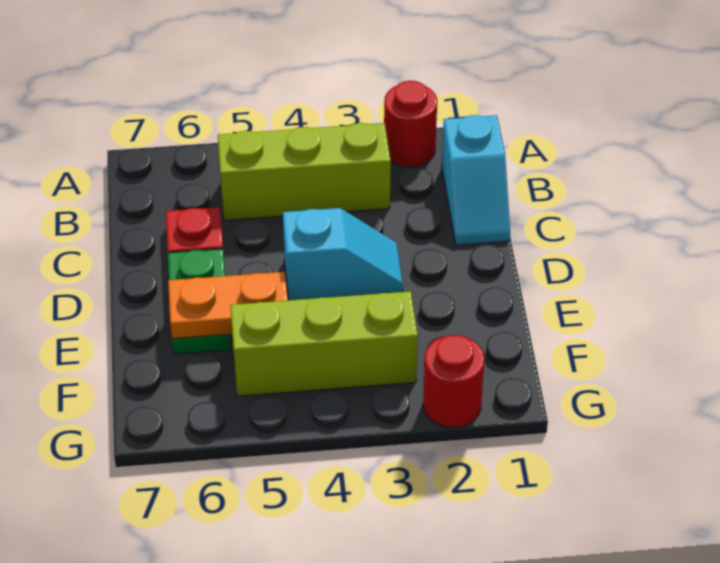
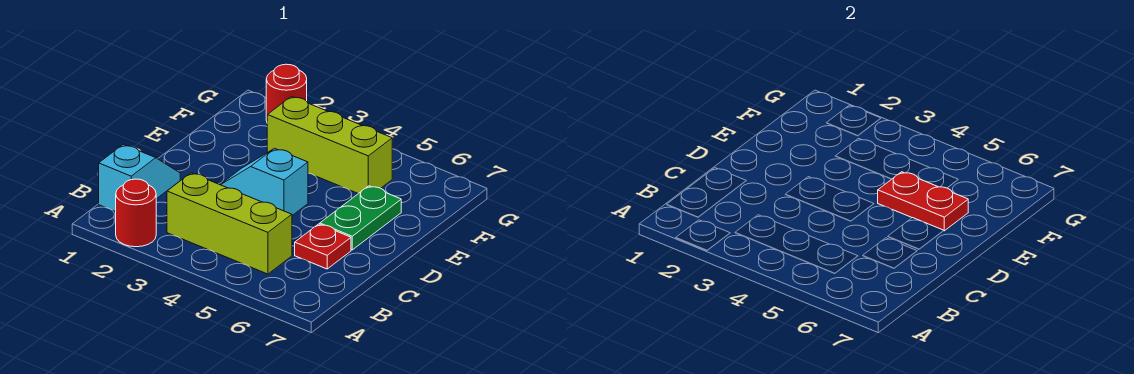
orange plate E5:E6 level 2 -> red plate E5:E6 level 2

